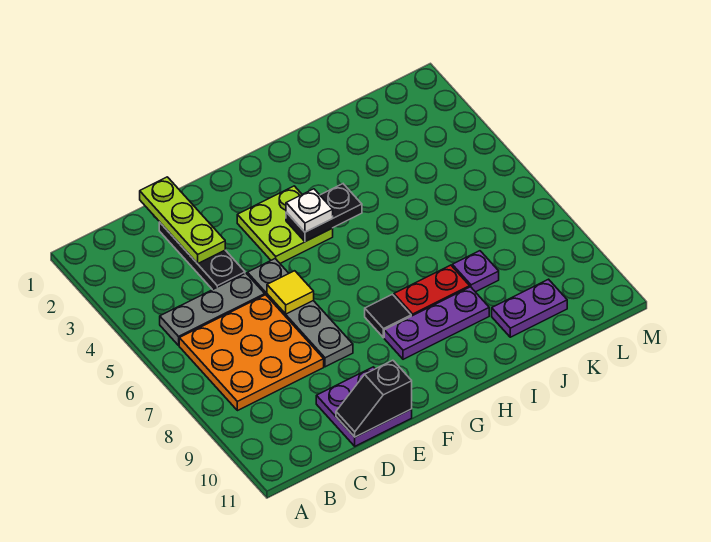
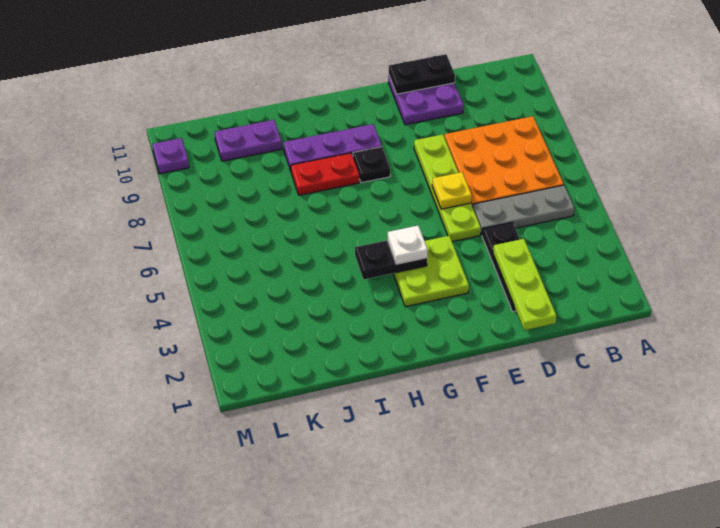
black slope D11:E11 level 2 top E -> black plate D11:E11 level 2
grey plate E5:E8 level 1 -> lime plate E5:E8 level 1
yellow tile E6 level 2 -> yellow plate E6 level 2
black tile G8 level 1 -> black plate G8 level 1
purple plate J8 level 1 -> purple plate M10 level 1

